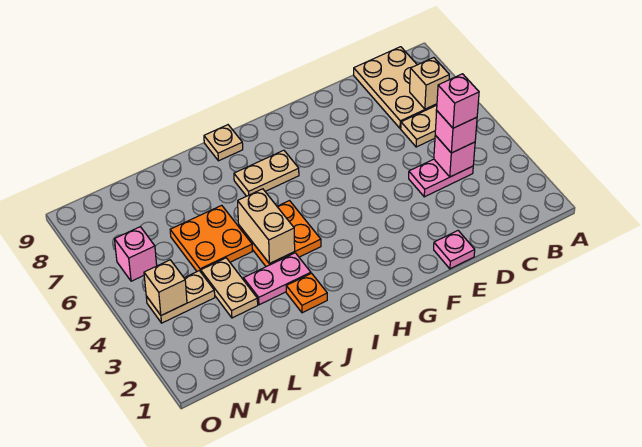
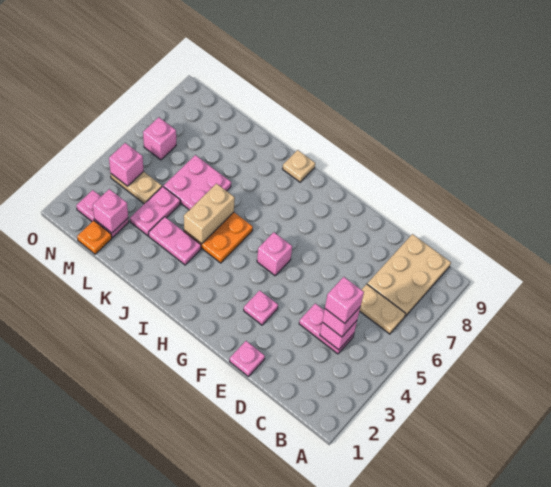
tan brick B7 level 2 -> none
none -> pink plate F3 level 1
none -> pink brick G5 level 1
tan plate H7:I7 level 1 -> none
orange plate J2 level 1 -> orange plate M1 level 1
orange plate K5:L6 level 1 -> pink plate K5:L6 level 1
tan plate L3:L4 level 1 -> pink plate L3:L4 level 1
none -> pink plate M2:N2 level 1
none -> pink brick M2 level 2
tan brick N4 level 2 -> pink brick N4 level 2

